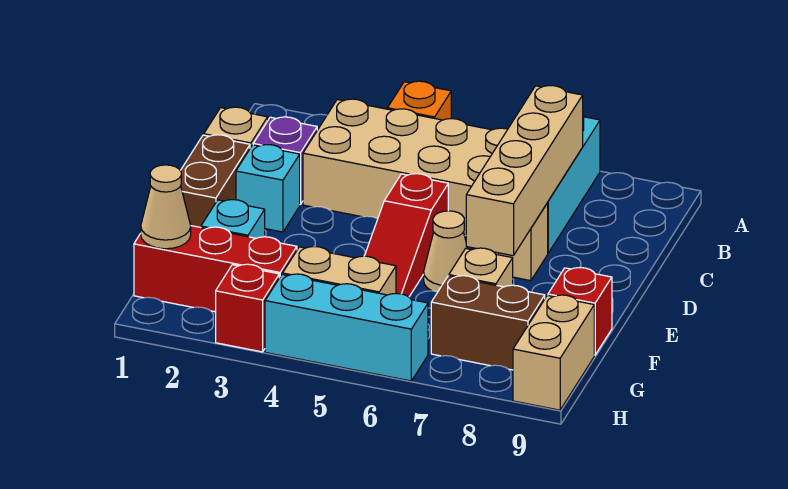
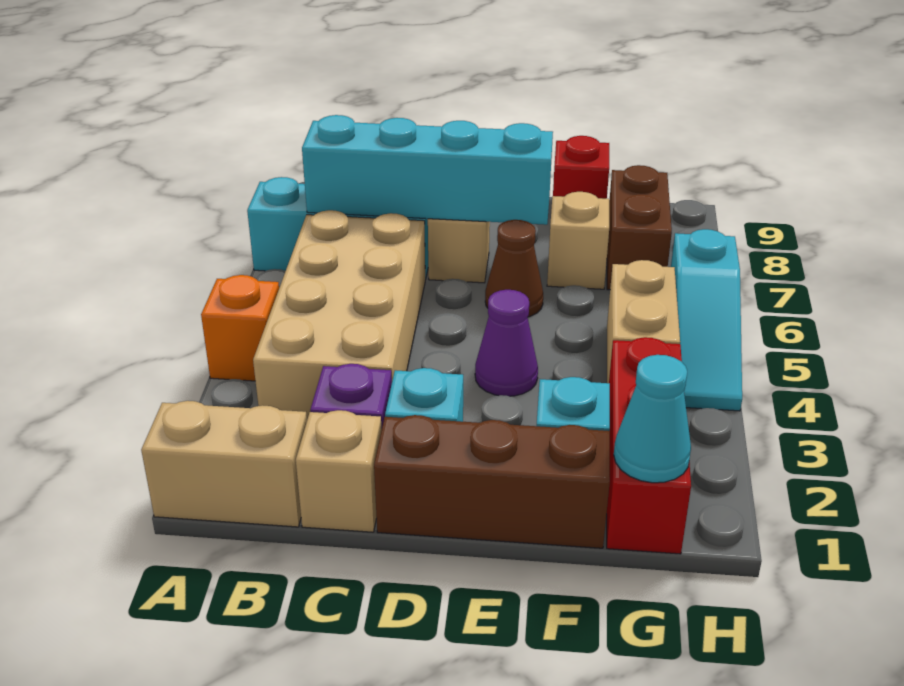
tan brick B7:E7 level 2 -> cyan brick B7:E7 level 2
brown brick D1:E1 level 1 -> brown brick D1:F1 level 1
red slope D5:F5 level 1 top D -> none
none -> purple cone E4 level 1
tan cone E6 level 1 -> brown cone E6 level 1
tan cone G1 level 2 -> cyan cone G1 level 2
tan brick G9:H9 level 1 -> tan brick A1:B1 level 1
red brick H3 level 1 -> none
cyan brick H4:H6 level 1 -> cyan slope H4:H6 level 1 top 6

